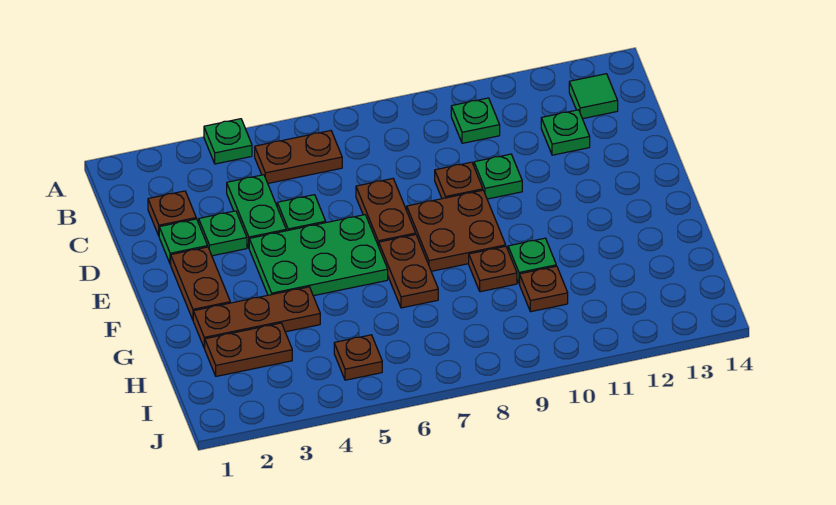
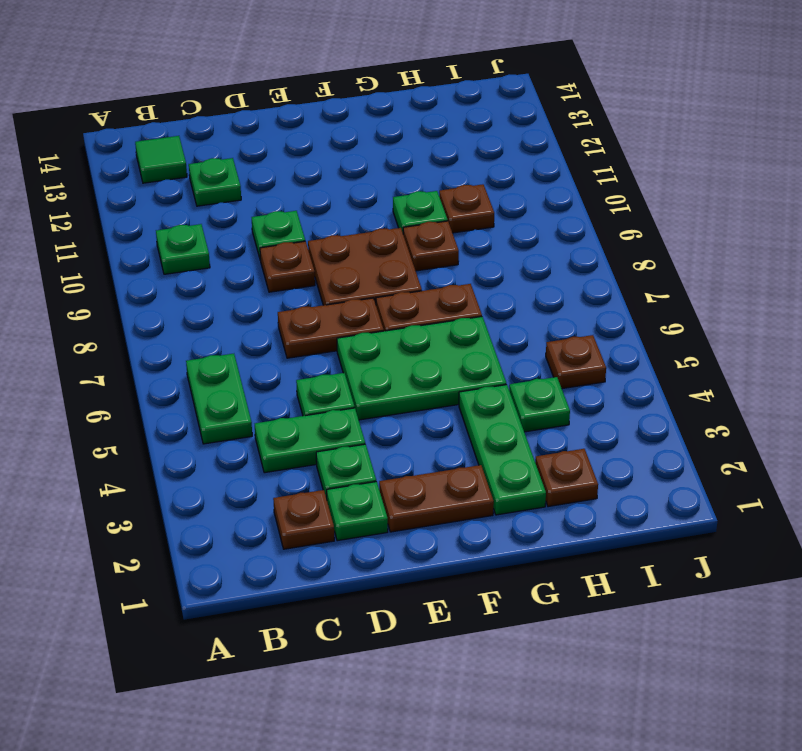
green plate A4 level 1 -> green plate H4 level 1
brown plate B5:B6 level 1 -> green plate B5:B6 level 1
green plate E4:F6 level 1 -> green plate E5:G6 level 1
brown plate G2:G4 level 1 -> green plate G2:G4 level 1
brown plate H2:H3 level 1 -> brown plate H2 level 1

